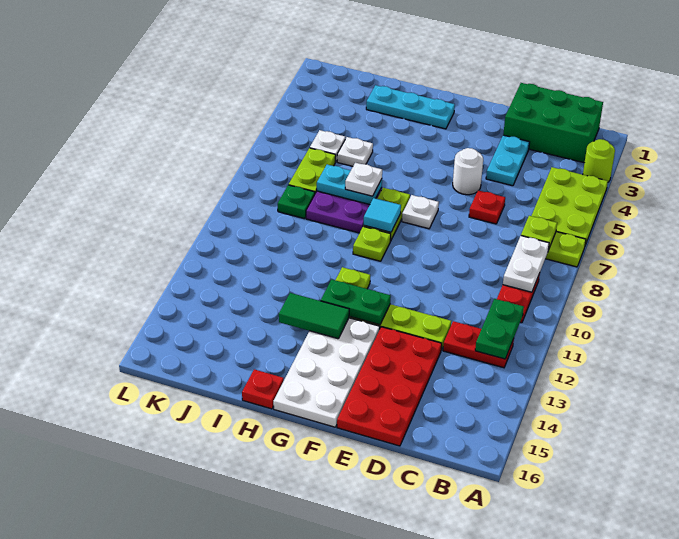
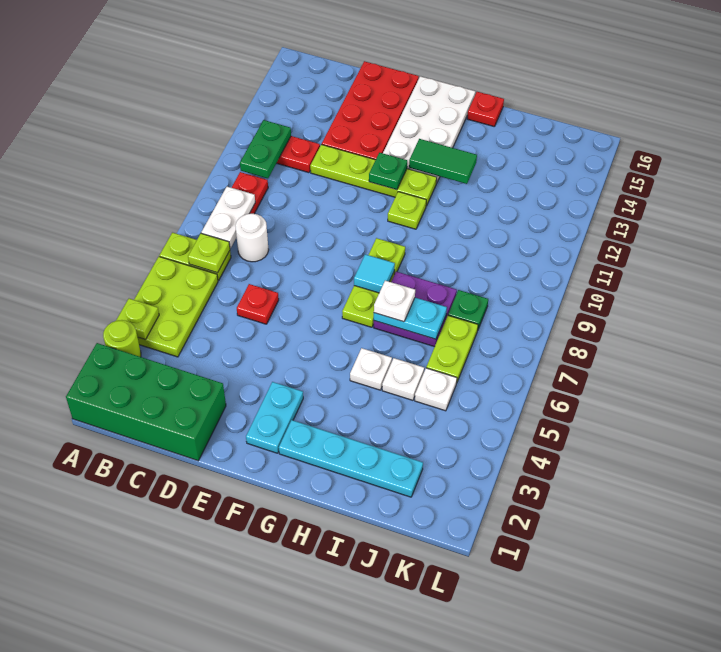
none -> lime plate A4 level 2
green brick B1:D2 level 1 -> green brick A1:D2 level 1
cyan plate D3:D4 level 1 -> cyan plate F2:F3 level 1
white round brick E5 level 1 -> white round brick C8 level 1
white plate F7 level 1 -> white plate H5 level 1
green plate F12:G12 level 2 -> green plate F12 level 2
cyan plate G2:I2 level 1 -> cyan plate G2:J2 level 1

